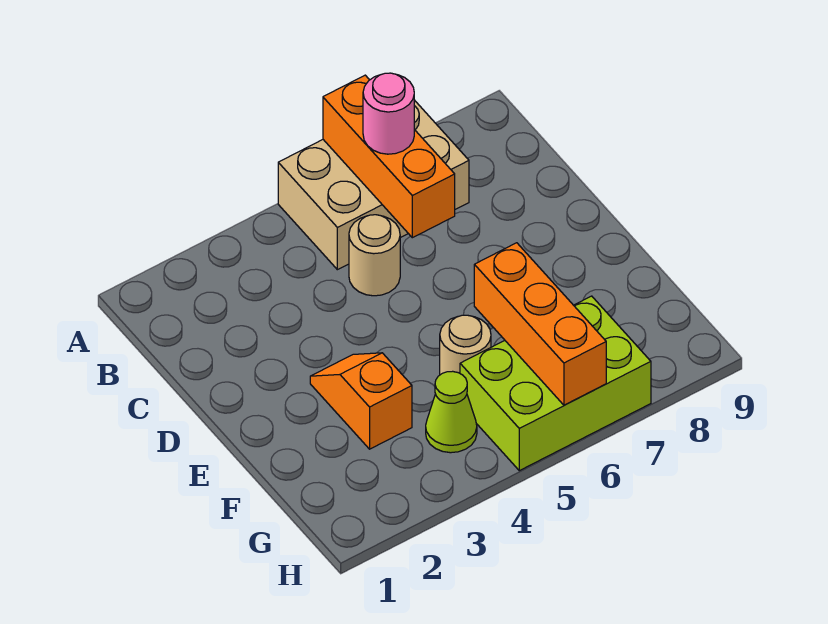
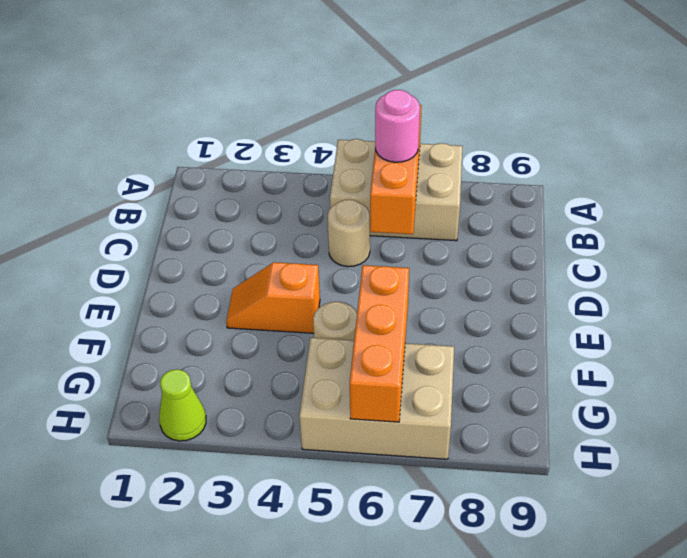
orange slope E3:F3 level 1 top F -> orange slope E3:E4 level 1 top 4
lime cone G4 level 1 -> lime cone H2 level 1
lime brick G5:H7 level 1 -> tan brick G5:H7 level 1

